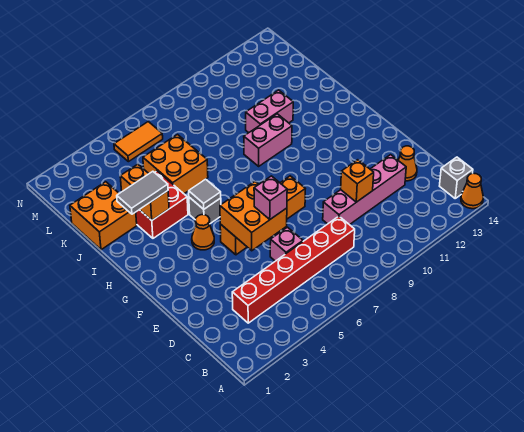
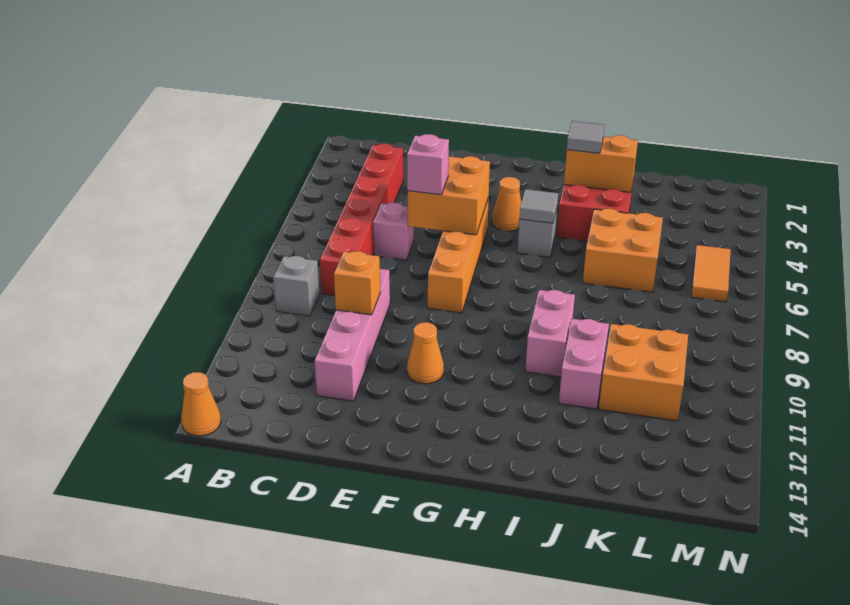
grey brick B14 level 1 -> grey brick B9 level 1
orange cone D13 level 1 -> orange cone F11 level 1
grey tile I2:I3 level 3 -> grey tile I3 level 3
orange brick J1:K2 level 1 -> orange brick K10:L11 level 1

